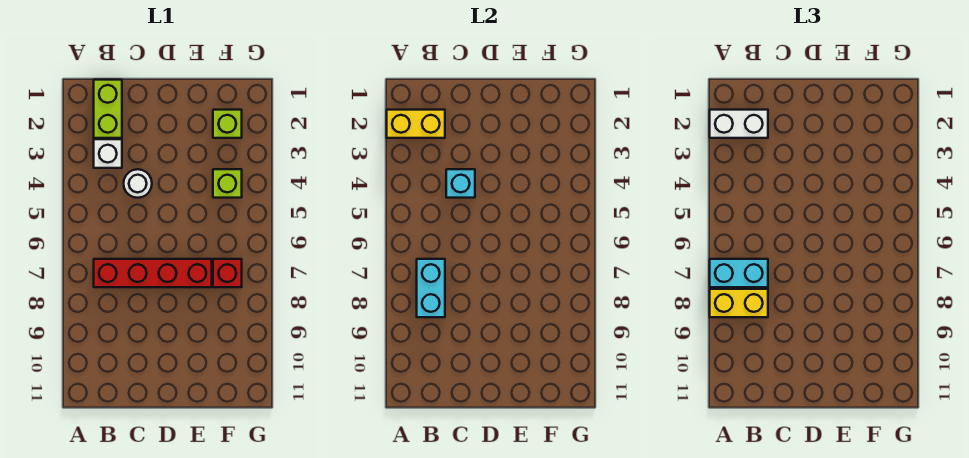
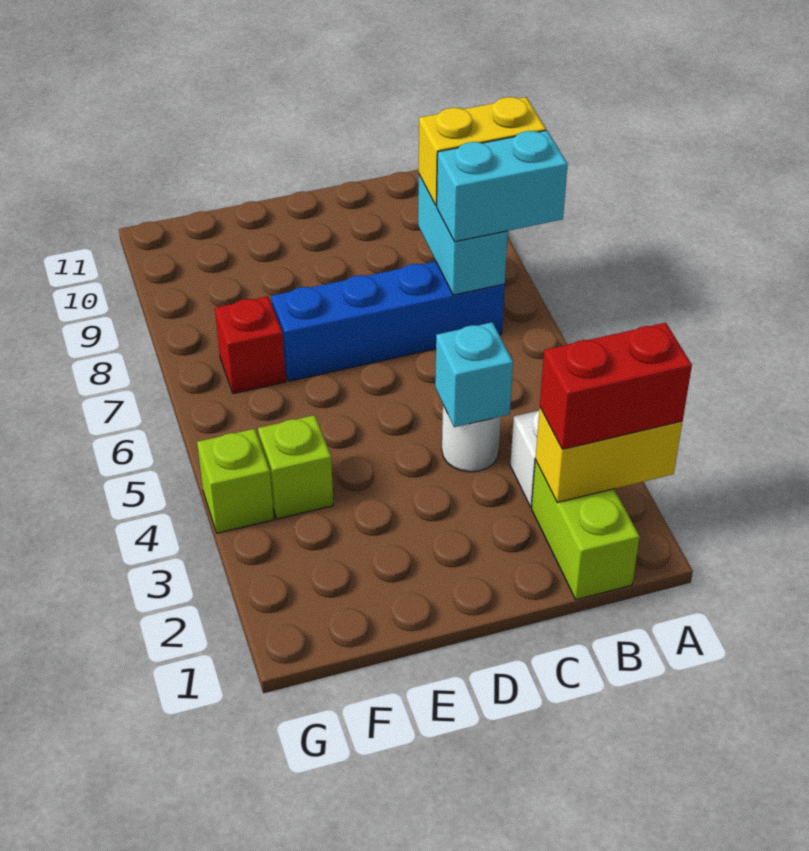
white brick A2:B2 level 3 -> red brick A2:B2 level 3
red brick B7:E7 level 1 -> blue brick B7:E7 level 1
lime brick F2 level 1 -> lime brick G4 level 1

